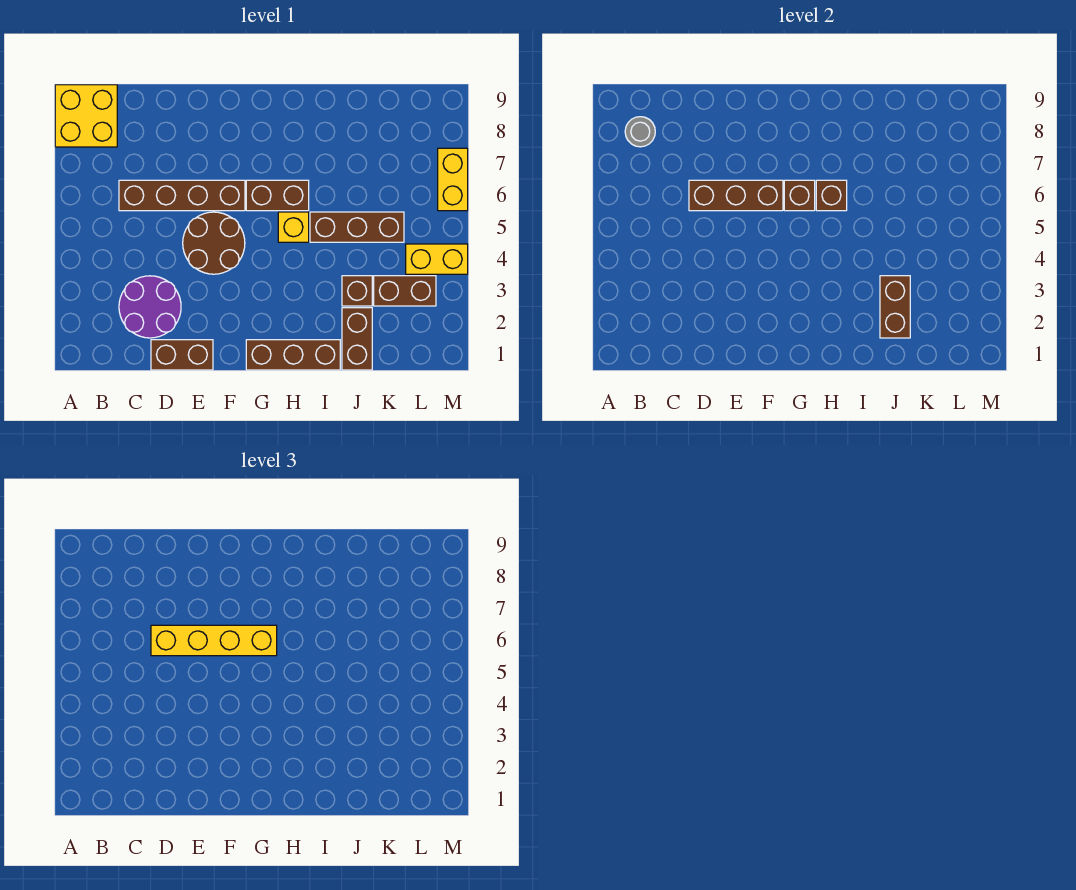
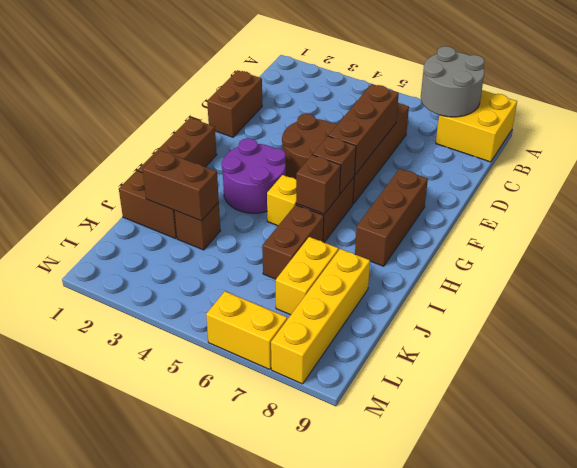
grey round brick B8 level 2 -> grey round brick A7:B8 level 2
purple round brick C2:D3 level 1 -> purple round brick G3:H4 level 1
yellow brick D6:G6 level 3 -> yellow brick J8:M8 level 1
brown brick I5:K5 level 1 -> brown brick F8:H8 level 1
brown brick K3:L3 level 1 -> brown brick I6:J6 level 1
yellow brick L4:M4 level 1 -> yellow brick J7:K7 level 1

